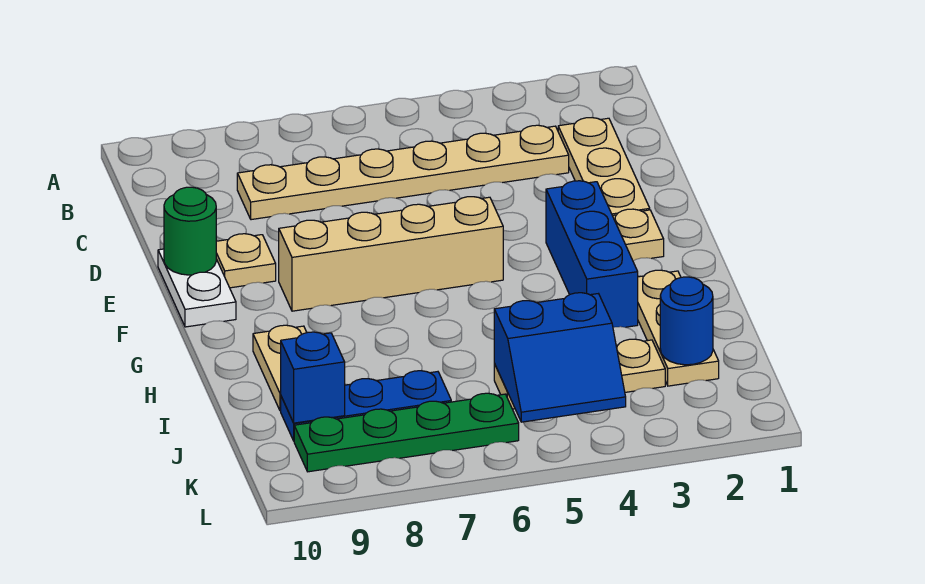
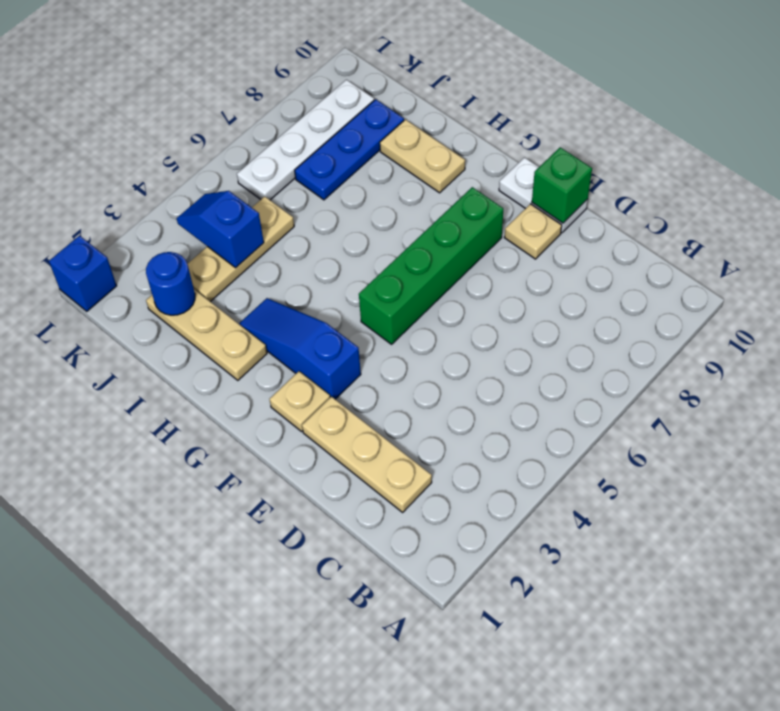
tan plate C3:C8 level 1 -> none
green round brick E10 level 2 -> green brick E10 level 2
blue brick F3:H3 level 1 -> blue slope F3:H3 level 1 top F
tan brick F5:F8 level 1 -> green brick F5:F8 level 1
blue slope J4:K5 level 2 top J -> blue slope J4:K4 level 2 top J
blue brick J9 level 2 -> blue brick L1 level 1
green plate K6:K9 level 1 -> white plate K6:K9 level 1

